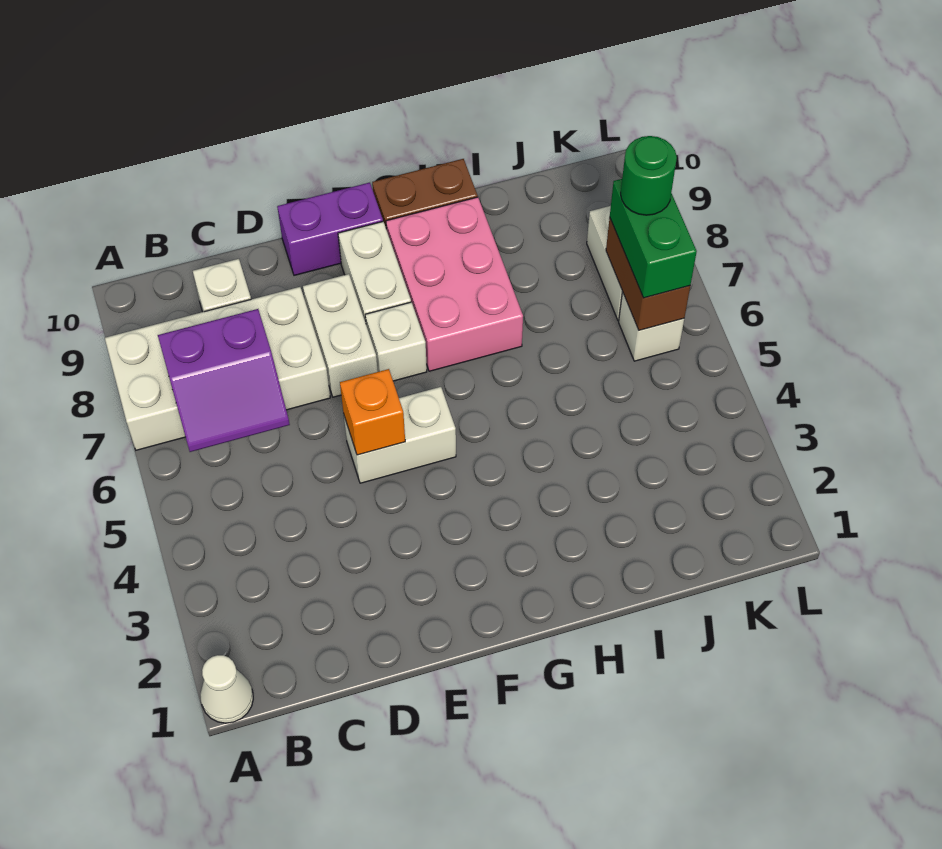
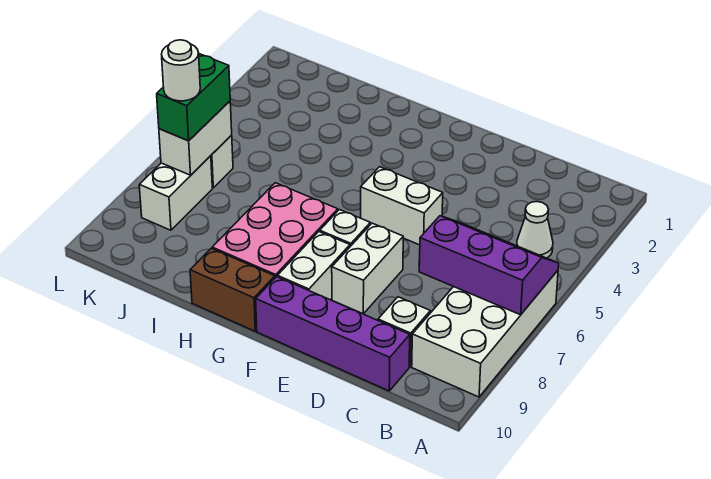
white cone A1 level 1 -> white cone B4 level 1
white brick A7:D8 level 1 -> white brick A6:B9 level 1
purple slope B6:C7 level 2 top 7 -> purple slope A6:C7 level 2 top 7
orange brick E5 level 2 -> none
purple brick E10:F10 level 1 -> purple brick C10:F10 level 1
brown brick K6:K7 level 2 -> white brick K6:K7 level 2
green round brick K7 level 4 -> white round brick K7 level 4

